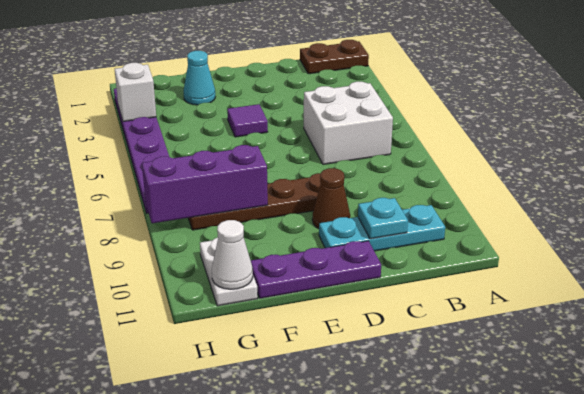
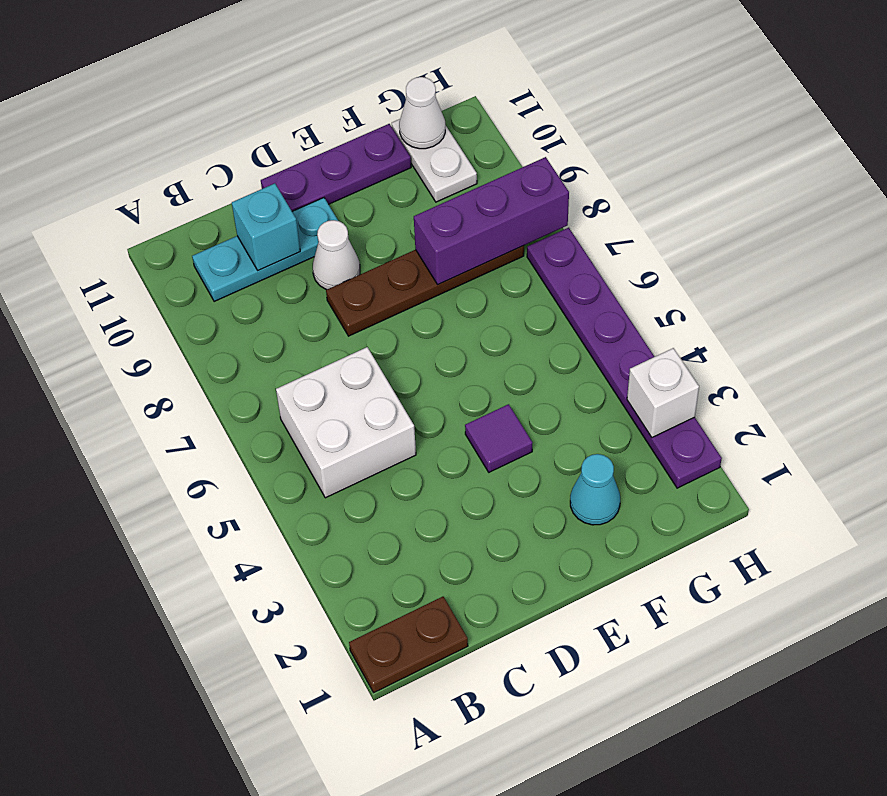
cyan plate C10 level 2 -> cyan brick C10 level 2
brown cone D9 level 1 -> white cone D9 level 1

